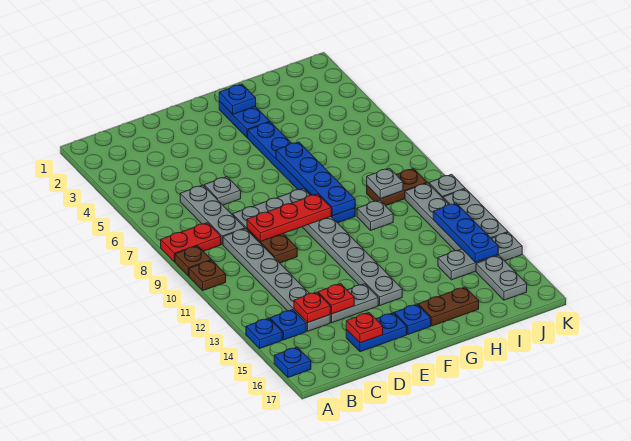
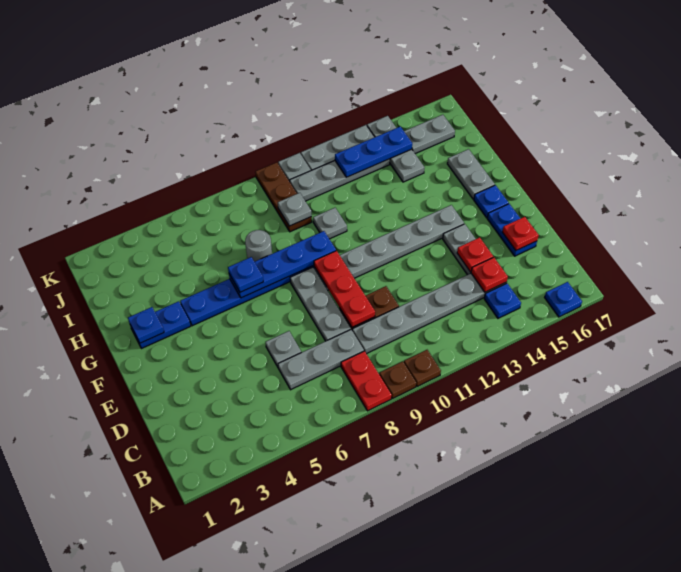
blue plate A14 level 1 -> blue plate G6 level 3
brown plate G16:H16 level 1 -> grey plate G16:H16 level 1
none -> grey round brick H7 level 1
brown plate I9:J9 level 1 -> brown plate I9:K9 level 1

